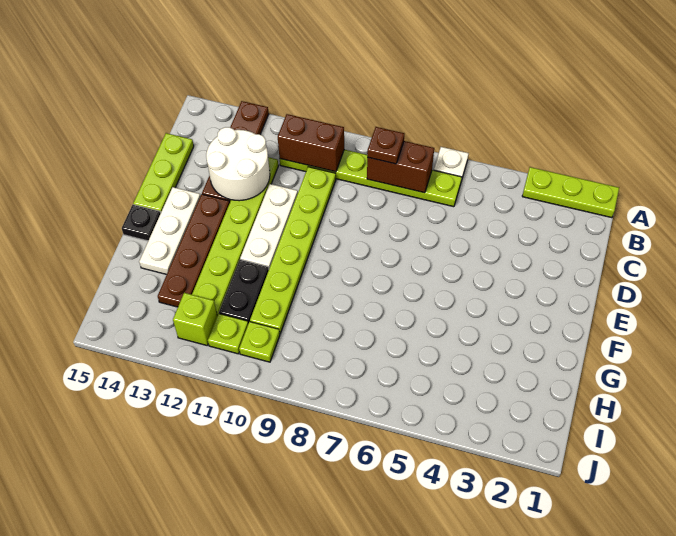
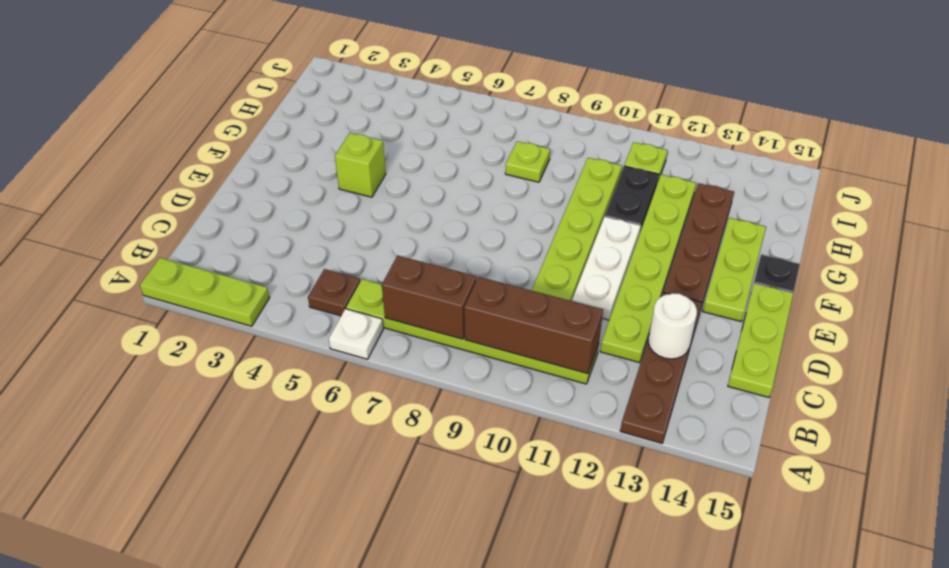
brown plate B8 level 3 -> brown plate B5 level 1
brown brick B10:B11 level 2 -> brown brick B9:B11 level 2
white round brick C12:D13 level 2 -> white round brick C13 level 2
white plate E14:G14 level 1 -> lime plate E14:G14 level 1
lime plate I10 level 1 -> lime plate H8 level 1
lime brick I12 level 1 -> lime brick F4 level 1

